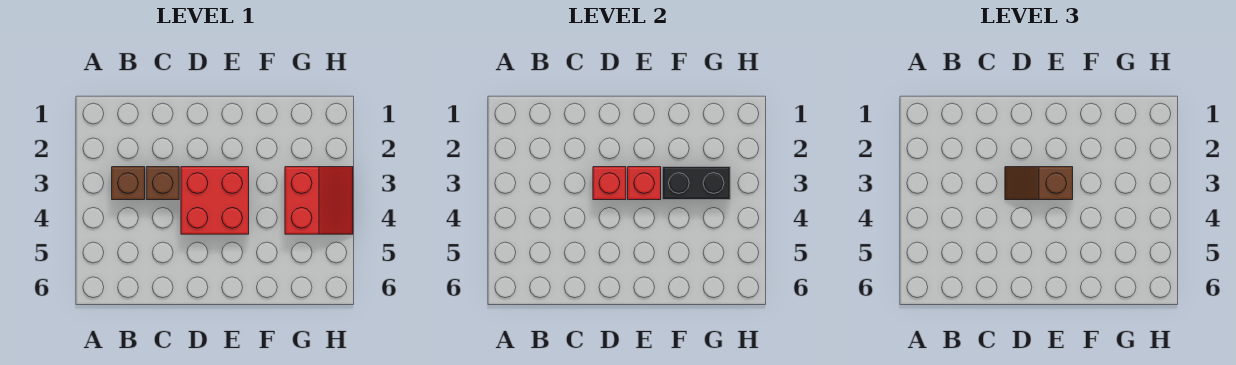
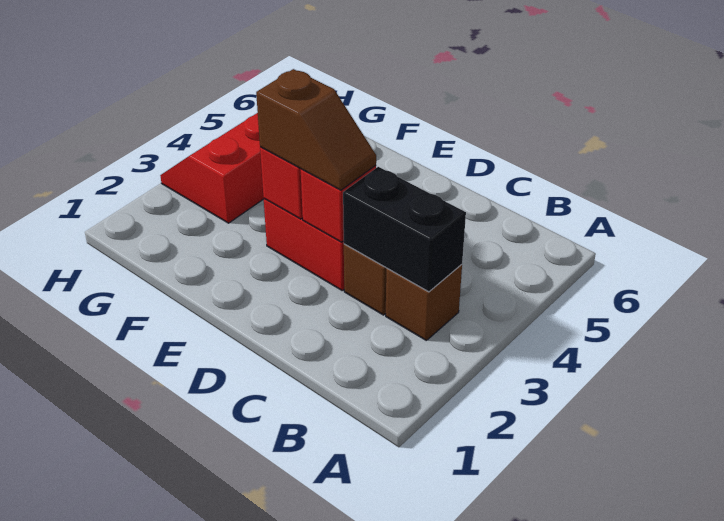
black brick F3:G3 level 2 -> black brick B3:C3 level 2

